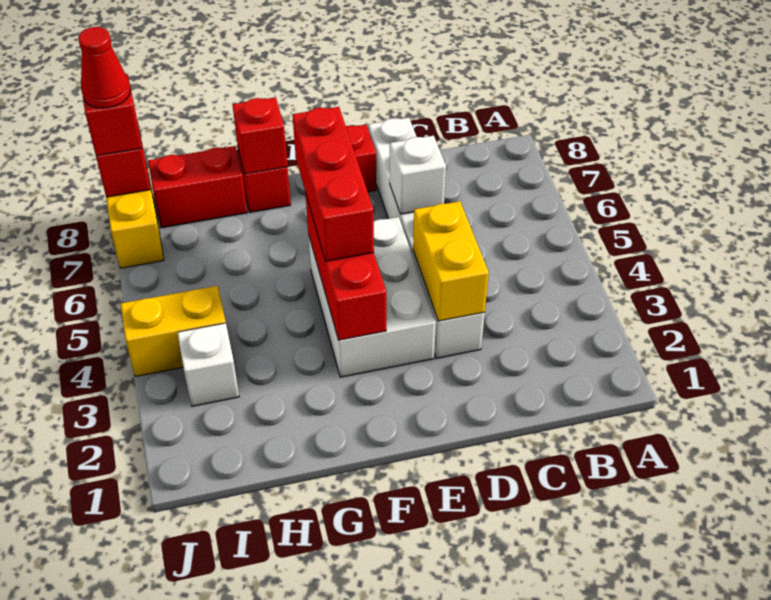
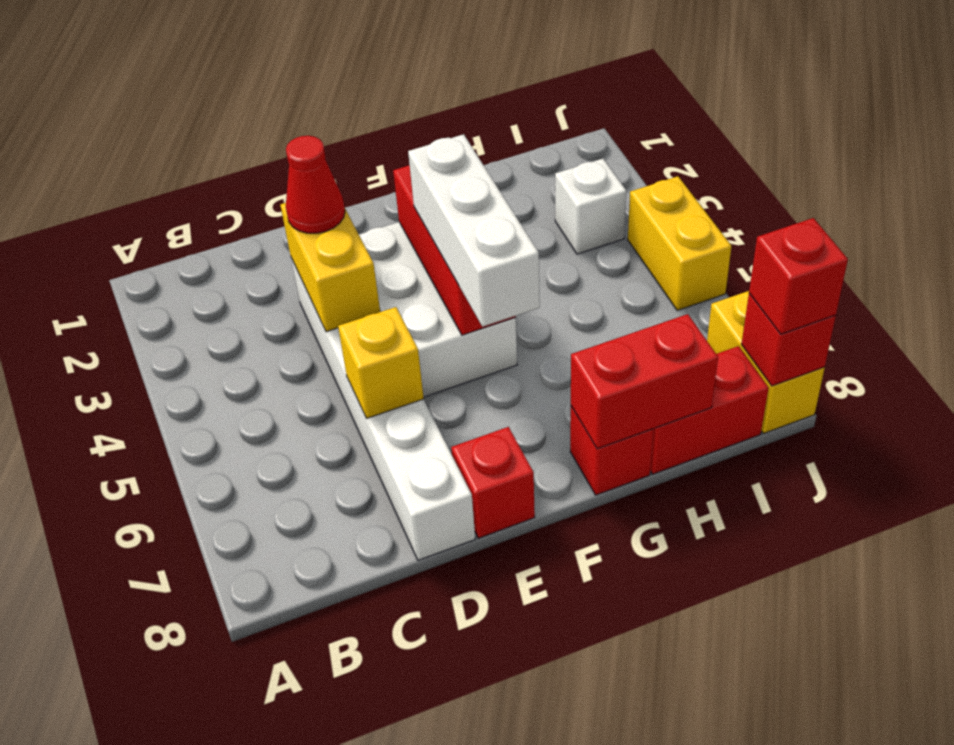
white brick D6 level 2 -> yellow brick D6 level 2
red brick F4:F6 level 3 -> white brick F4:F6 level 3
red brick G8 level 2 -> red brick G8:H8 level 2
yellow brick I4:J4 level 1 -> yellow brick J4:J5 level 1
red cone J8 level 4 -> red cone D3 level 3

